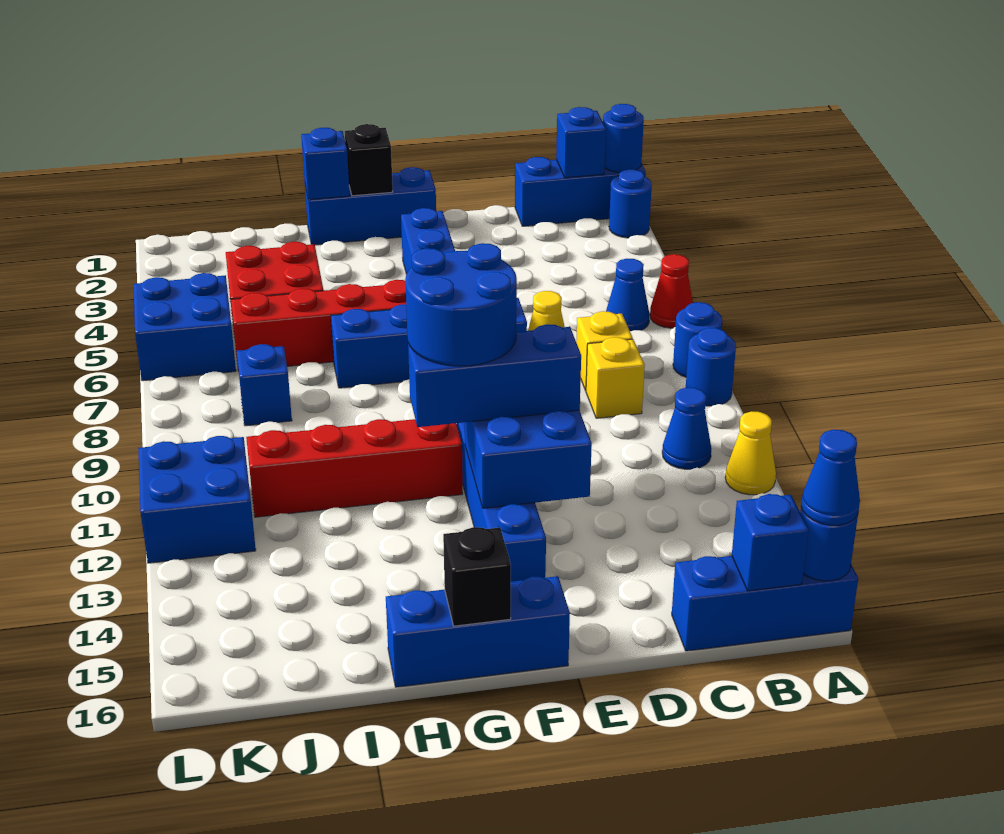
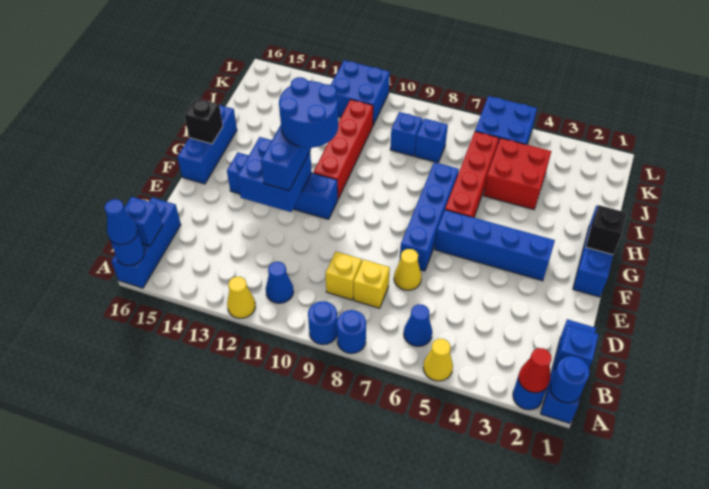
none -> yellow cone A5 level 1
red cone A6 level 1 -> red cone A2 level 2
blue brick H1 level 2 -> blue brick J9 level 1

